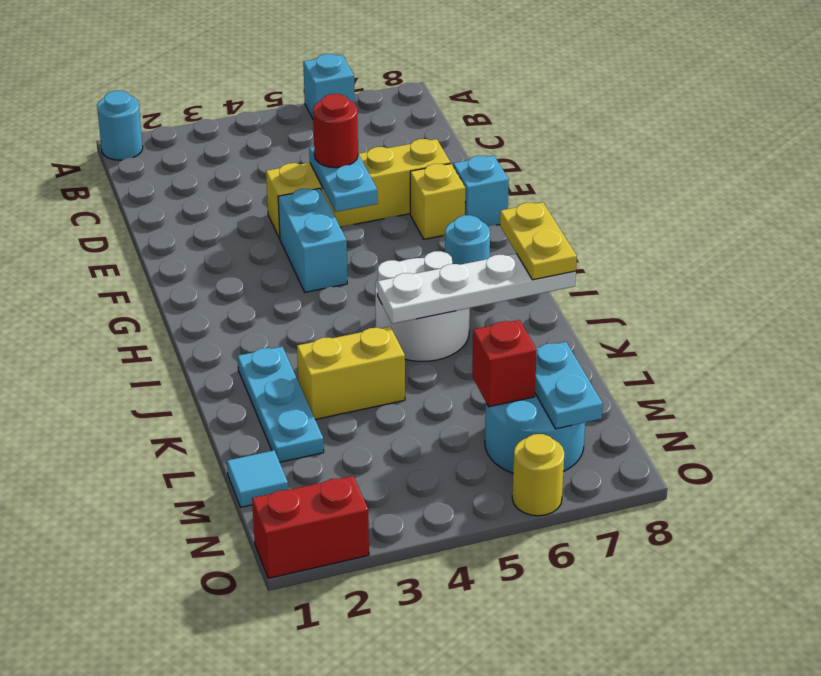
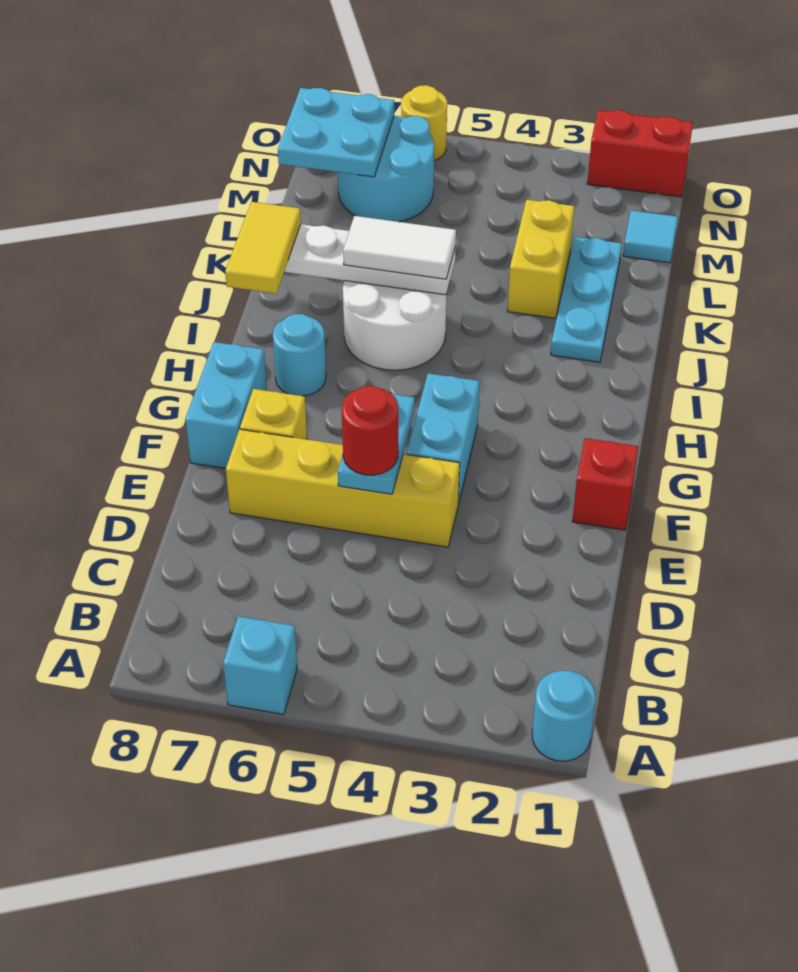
cyan brick F8 level 1 -> cyan brick F8:G8 level 1
yellow plate I8:J8 level 3 -> yellow tile I8:J8 level 3
none -> white tile J5:J6 level 3
yellow brick K3:K4 level 1 -> yellow brick K3:L3 level 1
red brick M6 level 2 -> red brick F1 level 1
cyan plate M7:N7 level 2 -> cyan plate M7:N8 level 2

